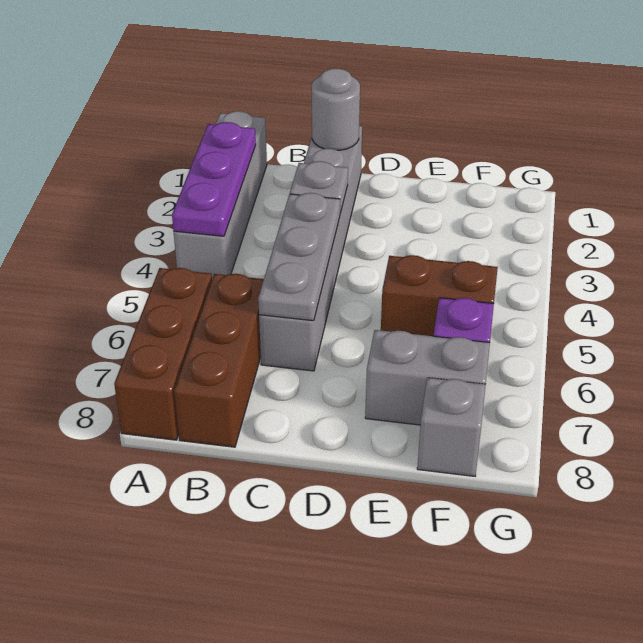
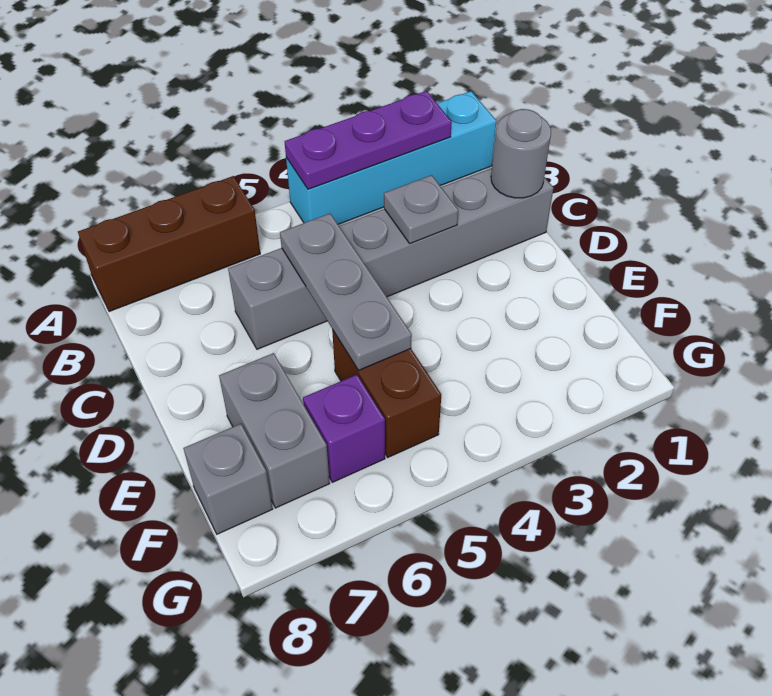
grey brick A1:A4 level 1 -> cyan brick A1:A4 level 1
brown brick B6:B8 level 1 -> none
grey plate C4:C6 level 2 -> grey plate C5:E5 level 2

